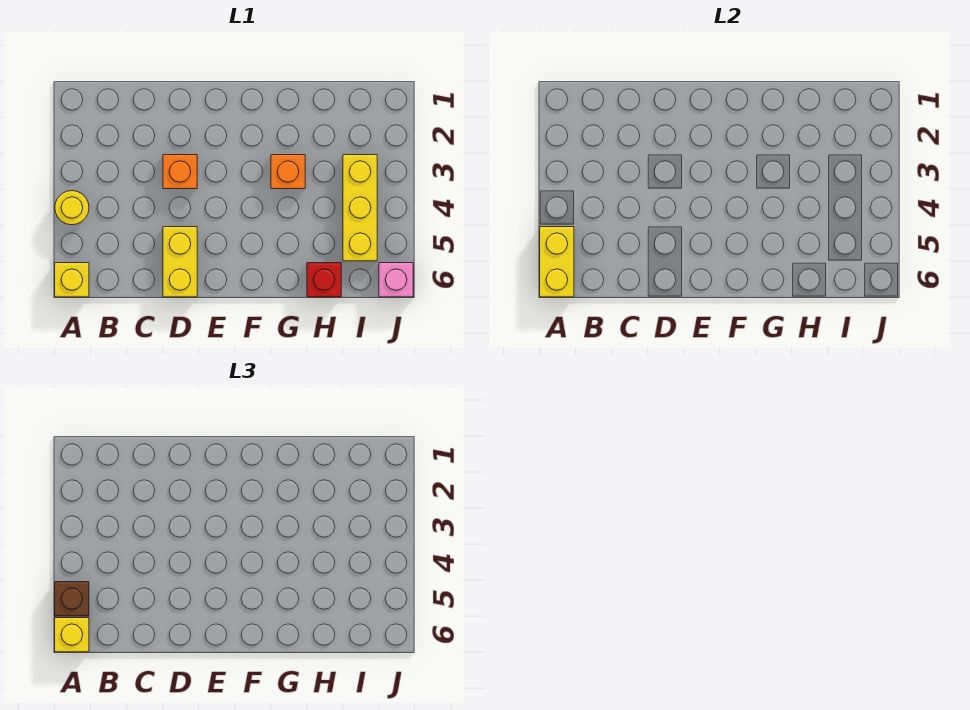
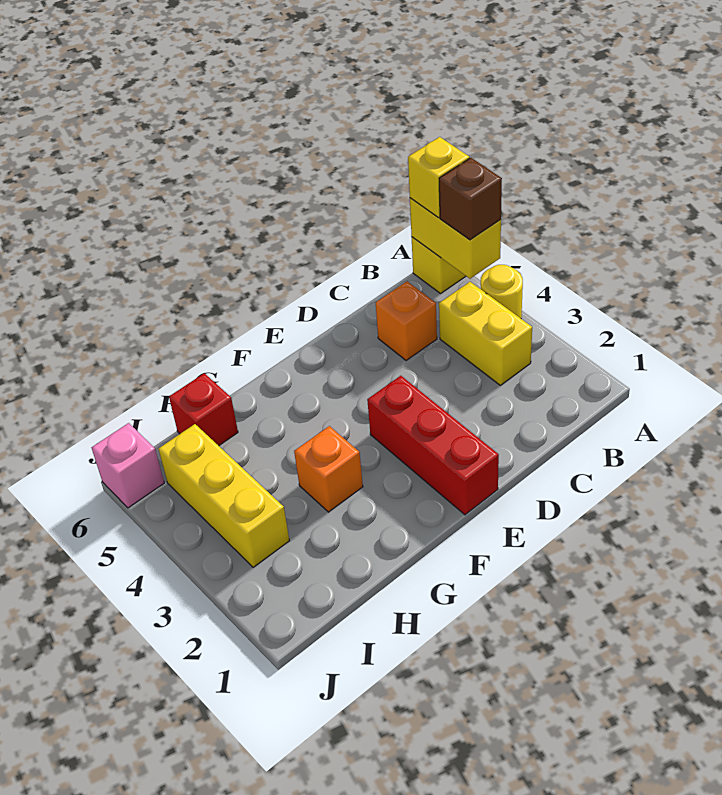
orange brick D3 level 1 -> orange brick C5 level 1
yellow brick D5:D6 level 1 -> yellow brick B3:B4 level 1
none -> red brick E1:E3 level 1

